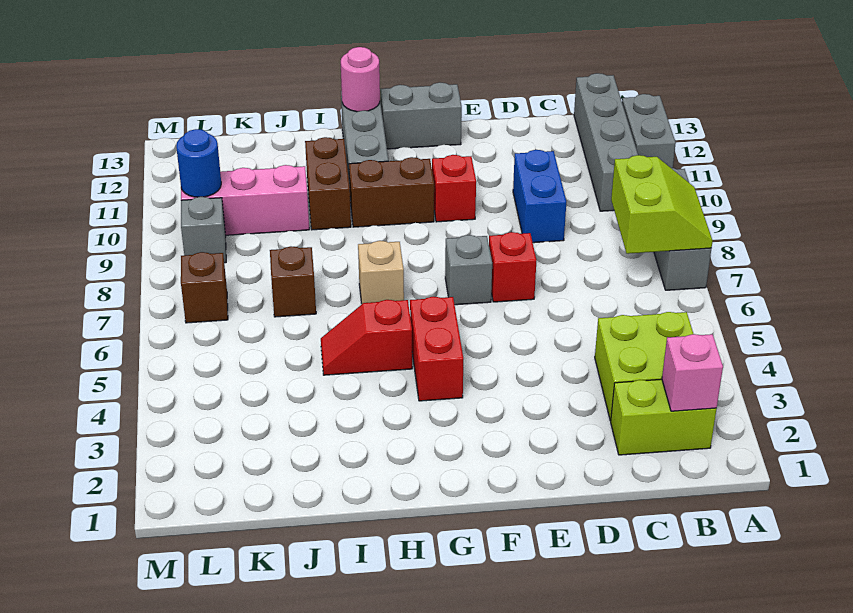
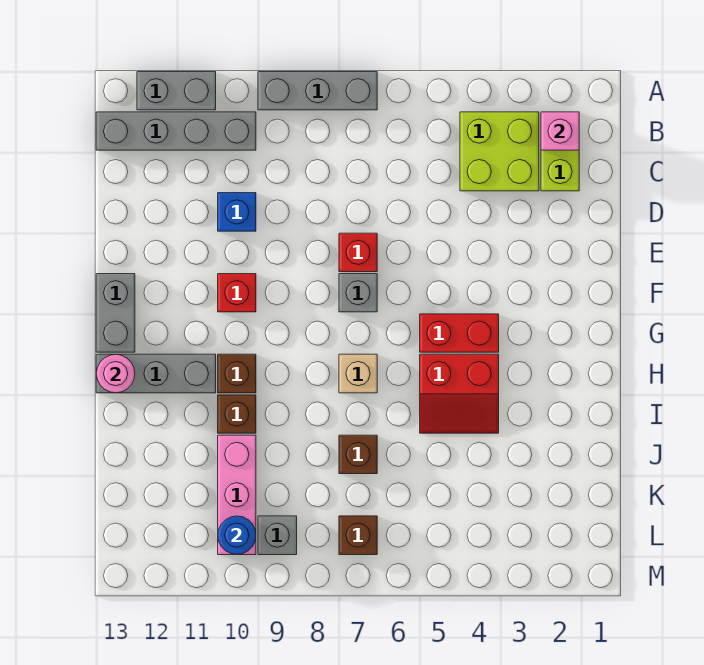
lime slope A7:B8 level 2 top B -> none
blue brick D9:D10 level 1 -> blue brick D10 level 1
brown brick G10:H10 level 1 -> brown brick H10 level 1
red slope H5:I5 level 1 top H -> red slope H4:I5 level 1 top H
brown brick I10:I11 level 1 -> brown brick I10 level 1

